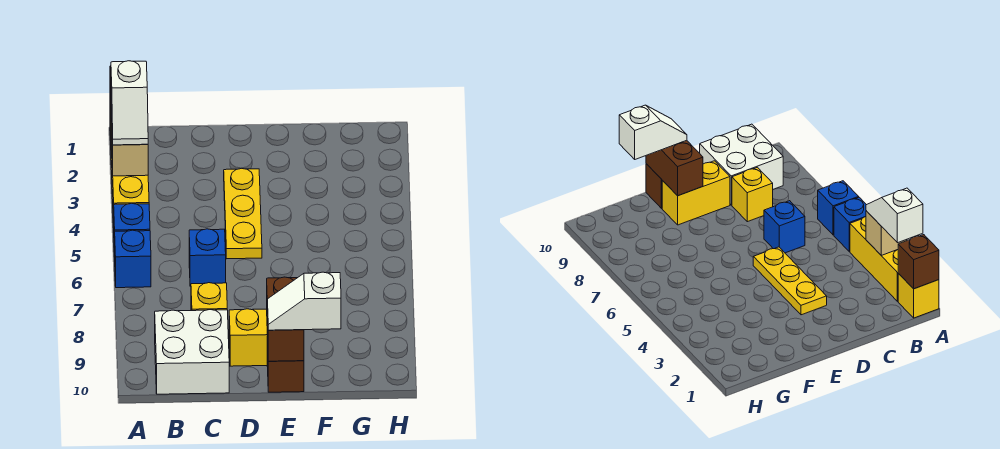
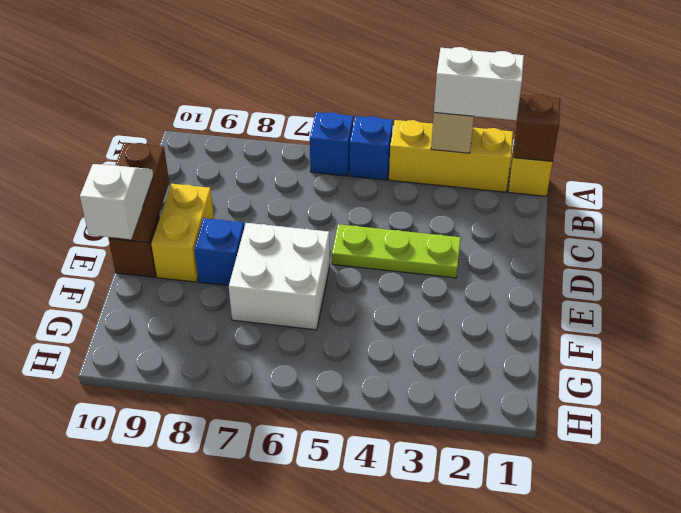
white slope A2:A3 level 3 top 2 -> white brick A2:A3 level 3
white brick B9:C10 level 1 -> white brick E6:F7 level 1
blue brick C6 level 1 -> blue brick E8 level 1
yellow brick C8 level 1 -> none
yellow plate D3:D5 level 1 -> lime plate D3:D5 level 1
brown brick E9:E10 level 2 -> brown brick D10:E10 level 2

